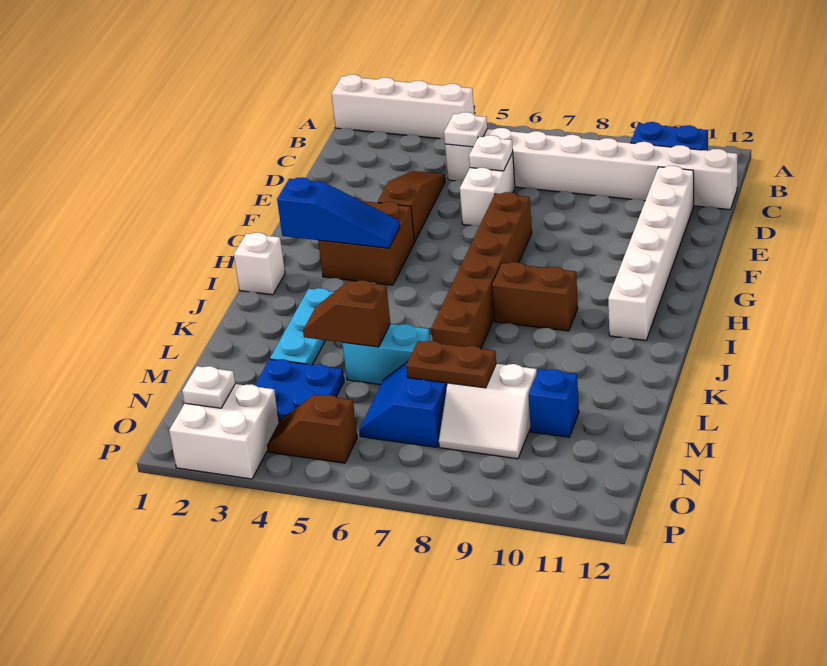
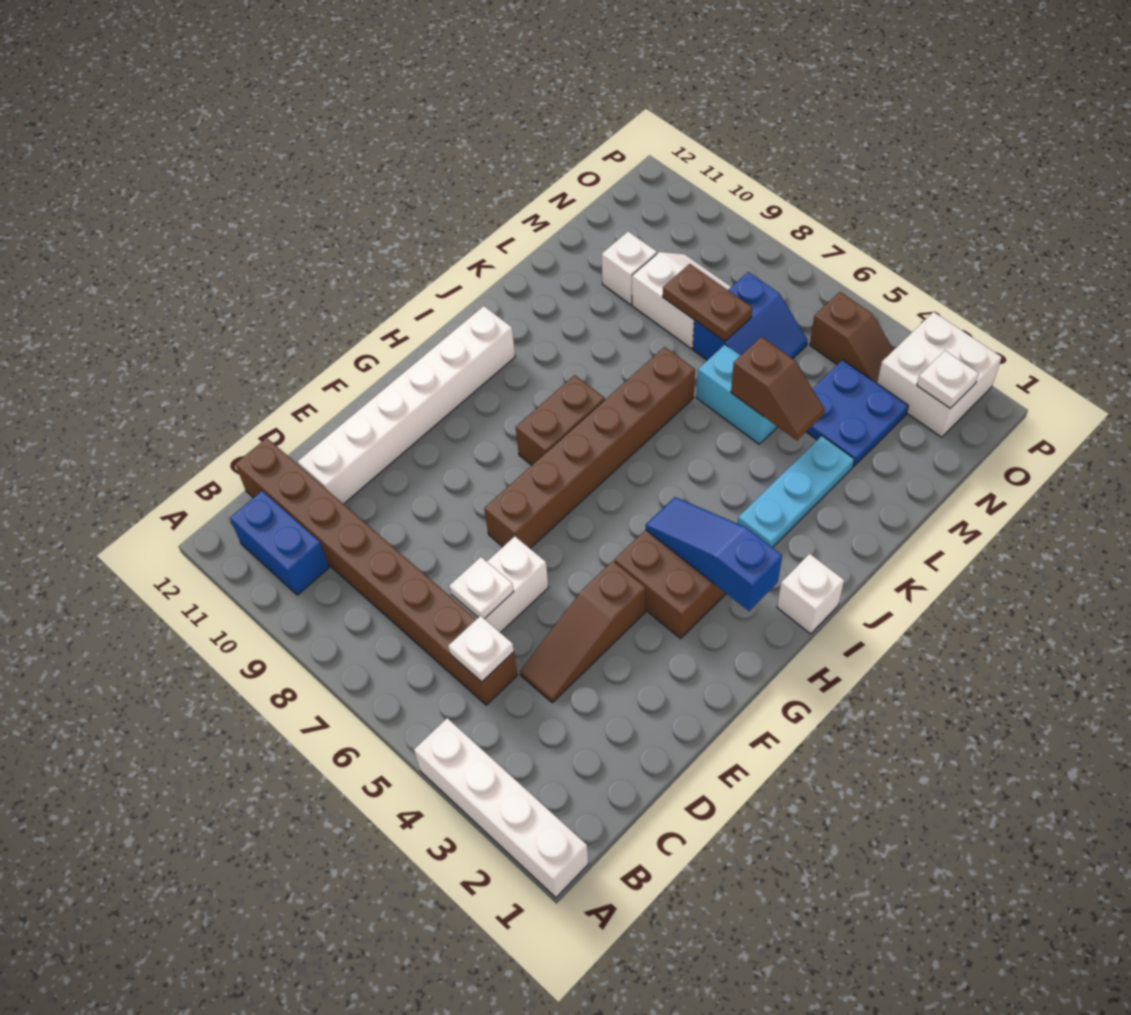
white brick C5:C12 level 1 -> brown brick C5:C12 level 1
brown brick I8:I9 level 1 -> brown brick H8:I8 level 1
blue brick M10 level 1 -> white brick M10 level 1

